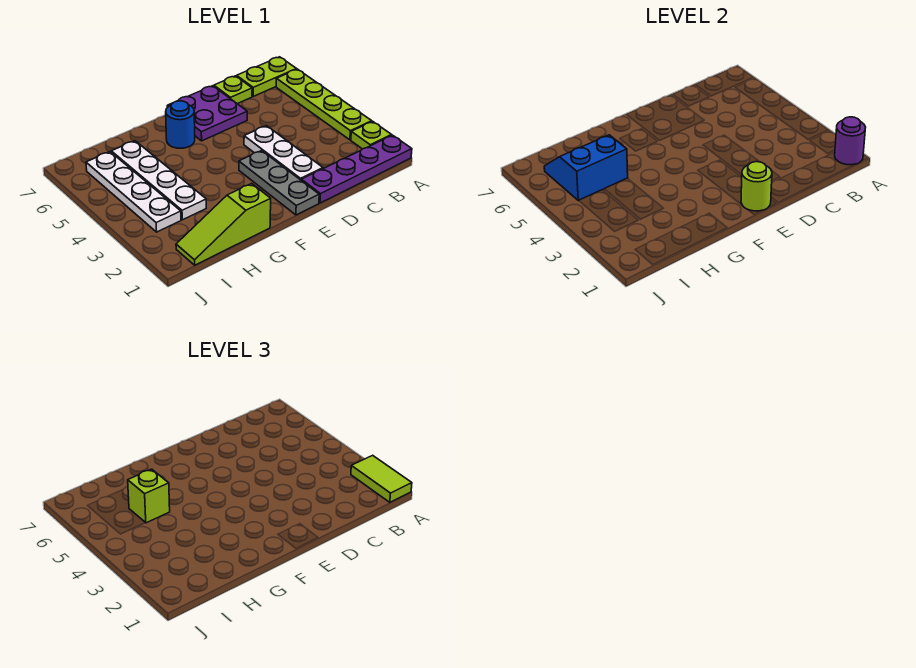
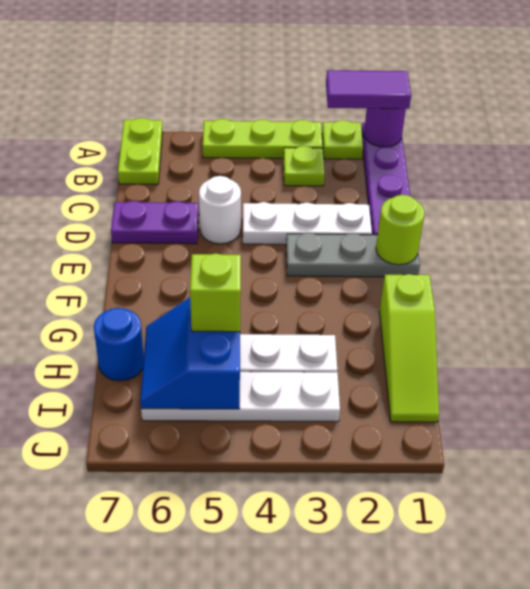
lime tile A1:A2 level 3 -> purple tile A1:A2 level 3
lime plate A3:A6 level 1 -> lime plate A3:A5 level 1
lime plate C7 level 1 -> lime plate B3 level 1
none -> white round brick D5 level 1
purple plate D6:E7 level 1 -> purple plate D6:D7 level 1
blue round brick F6 level 1 -> blue round brick H7 level 1

